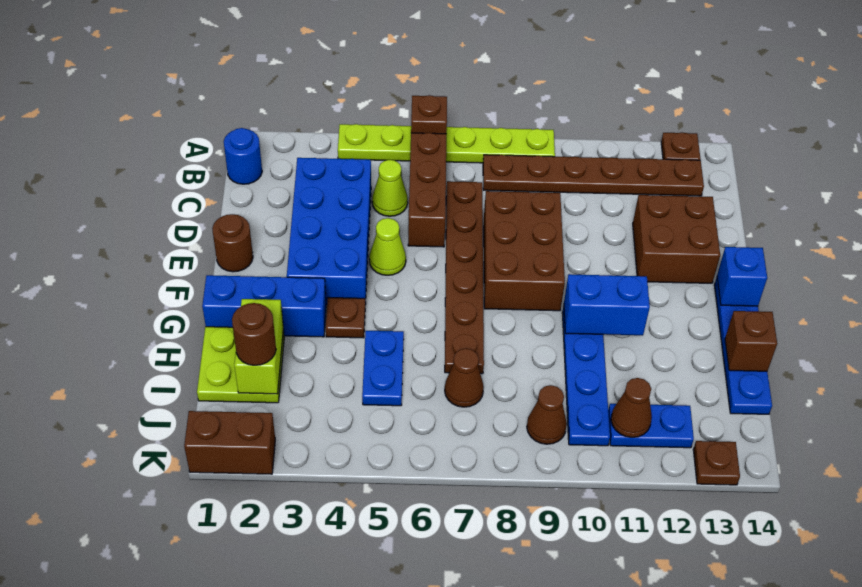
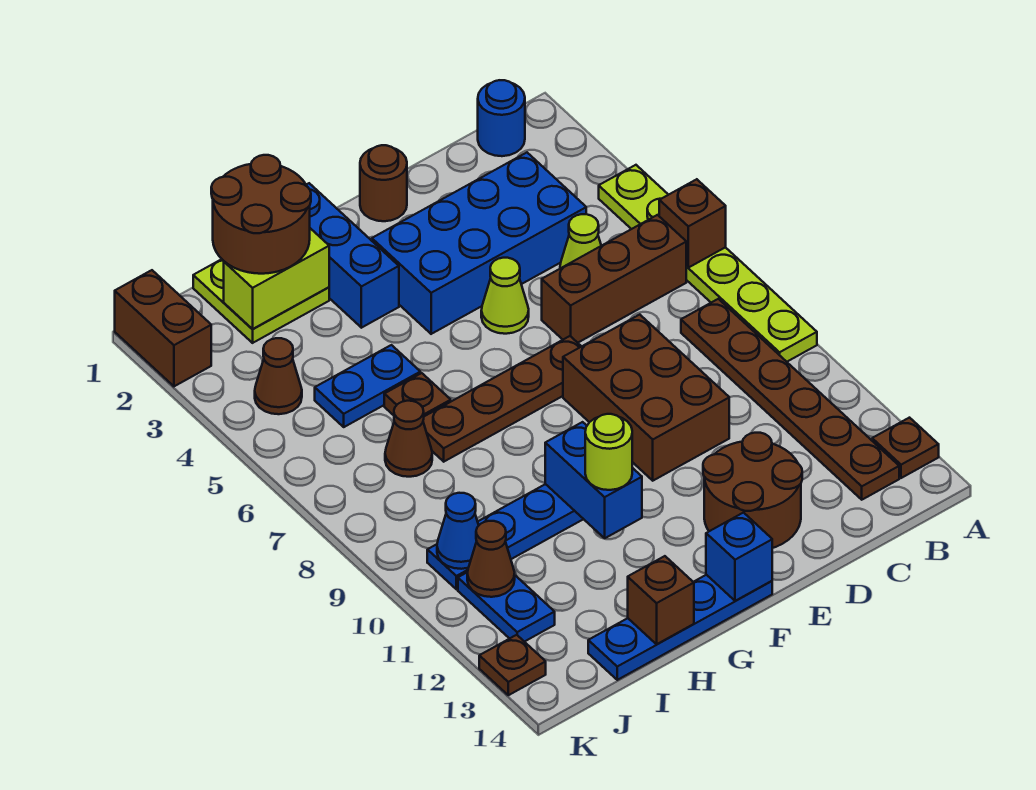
brown plate C7:H7 level 1 -> brown plate E7:H7 level 1
brown brick D8:F9 level 1 -> brown brick D8:E10 level 1
brown brick D12:E13 level 1 -> brown round brick D12:E13 level 1
brown plate G4 level 1 -> brown plate H6 level 1
none -> lime round brick G11 level 3
brown round brick I2 level 3 -> brown round brick H1:I2 level 3
brown cone J9 level 1 -> brown cone J4 level 1
none -> blue cone J10 level 2

